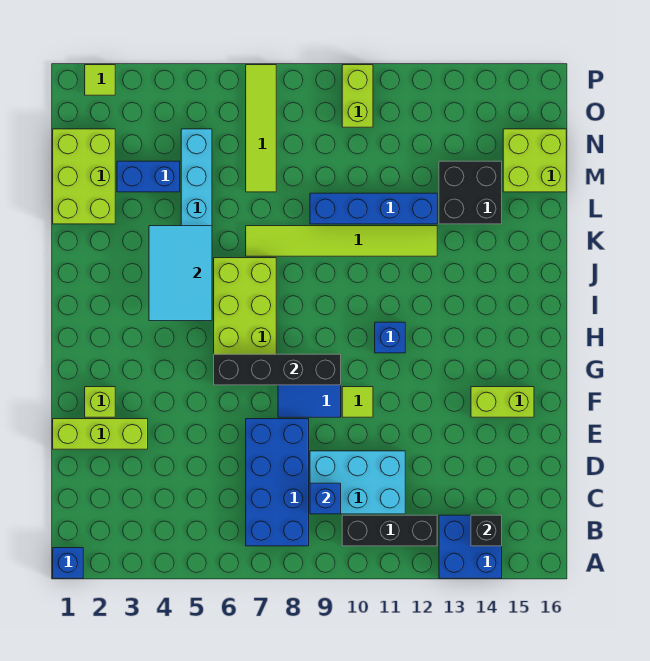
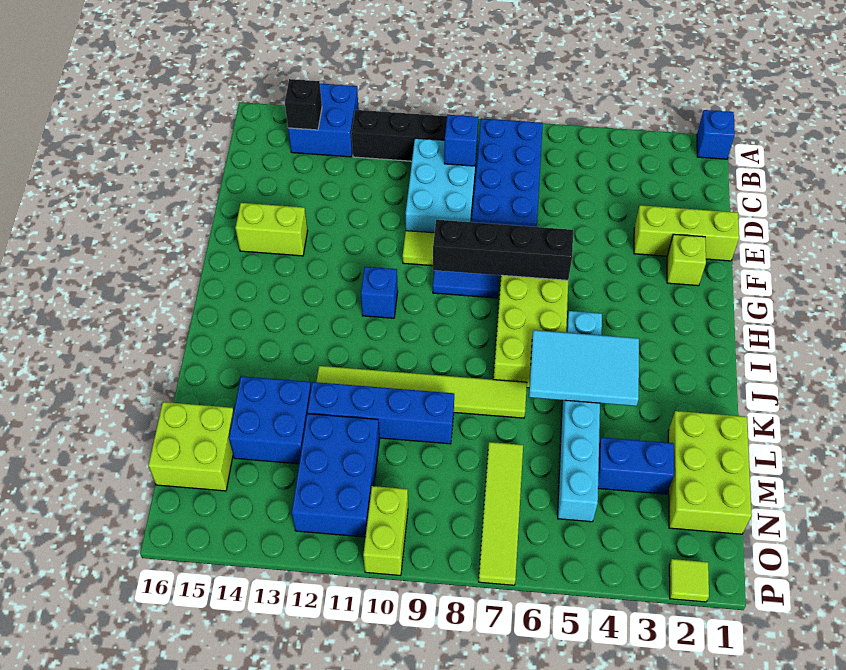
cyan brick C9:D11 level 1 -> cyan brick C9:E10 level 1
cyan tile I4:K5 level 2 -> cyan tile J4:K6 level 2
black brick L13:M14 level 1 -> blue brick L13:M14 level 1
none -> blue brick M11:O12 level 1

